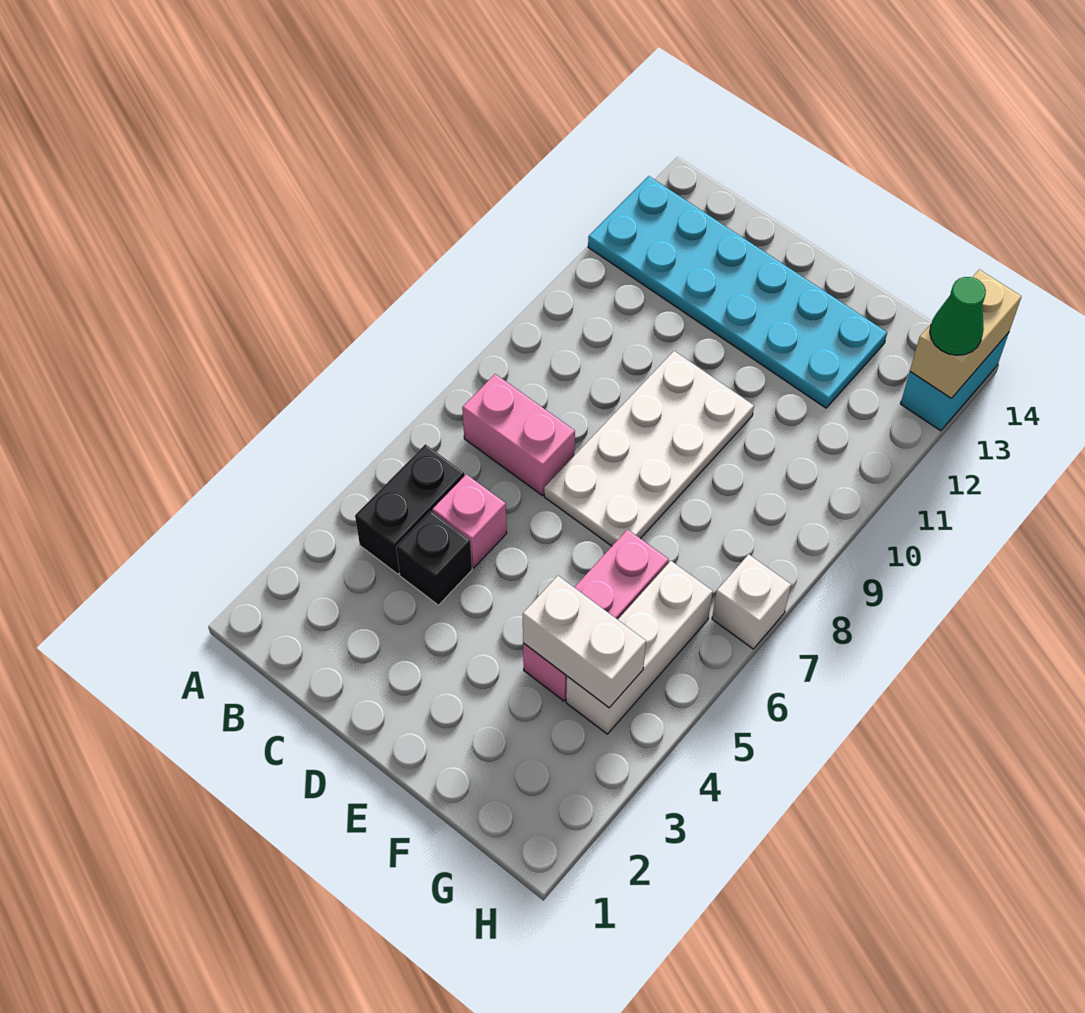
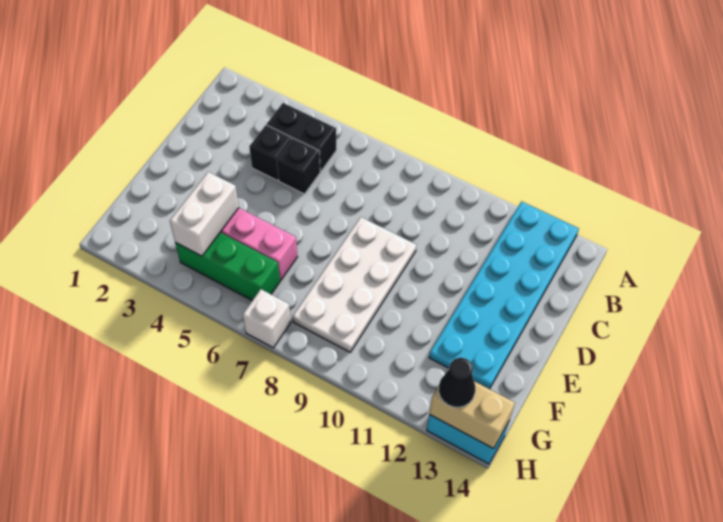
pink brick B7:C7 level 1 -> none
pink brick C5 level 1 -> black brick C5 level 1
white plate D7:E10 level 1 -> white plate D8:G9 level 1
white brick G4:G6 level 1 -> green brick G4:G6 level 1
green cone H13 level 3 -> black cone H13 level 3

